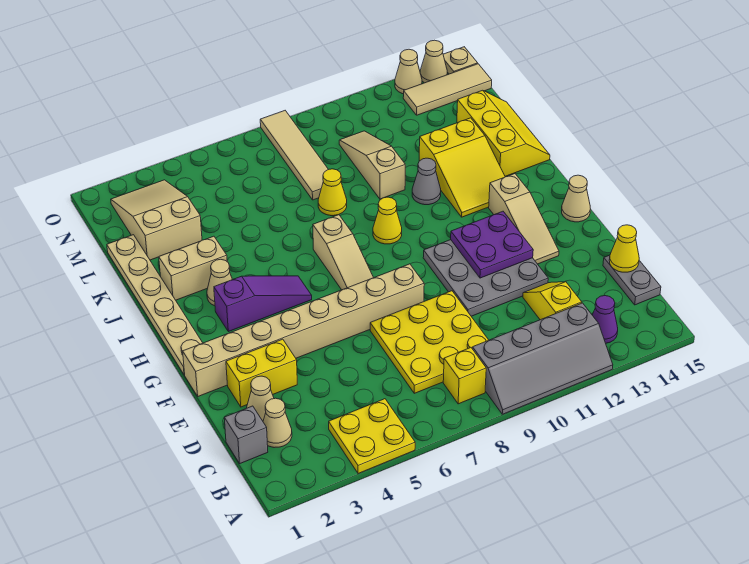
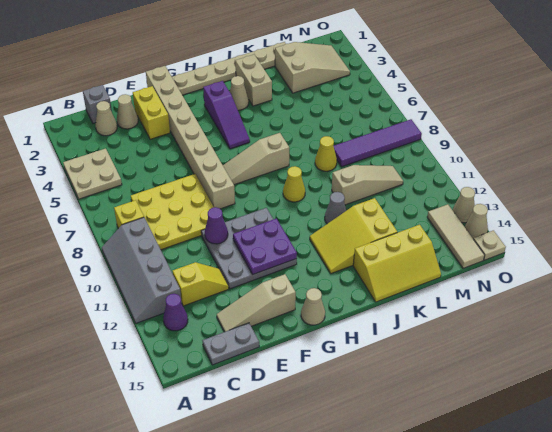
yellow plate A4:B5 level 1 -> tan plate A4:B5 level 1
yellow cone D15 level 2 -> none
none -> purple cone E10 level 2
tan slope F13:H13 level 1 top H -> tan slope D14:F14 level 1 top F
tan tile L8:O8 level 1 -> purple tile L8:O8 level 1

